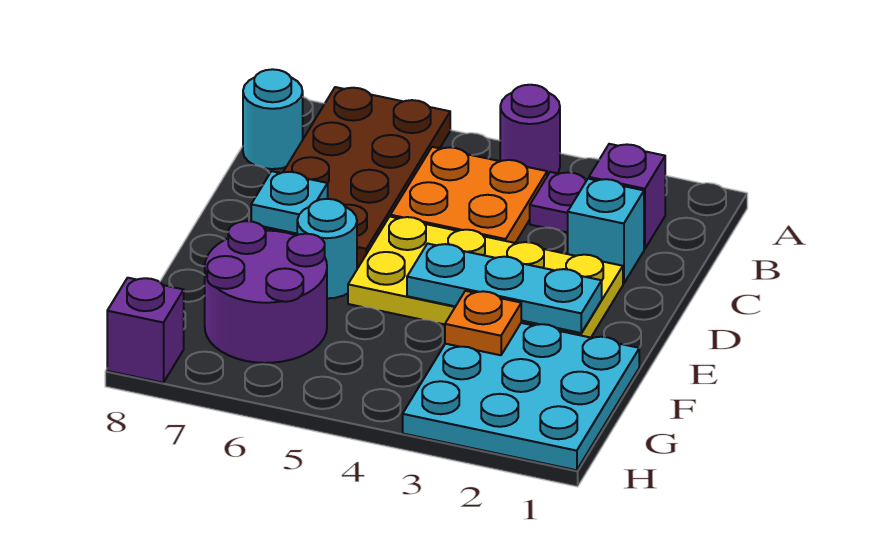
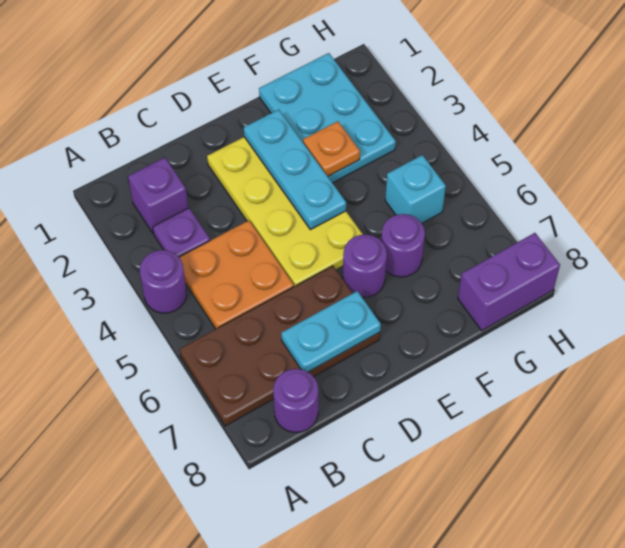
cyan round brick B8 level 1 -> purple round brick B8 level 1
cyan brick C2 level 1 -> cyan brick G5 level 1
cyan plate D7 level 2 -> cyan plate C7:D7 level 2
cyan round brick E6 level 1 -> purple round brick E6 level 1
cyan plate F1:H3 level 1 -> cyan plate F1:G3 level 1
purple round brick F6:G7 level 1 -> purple round brick F6 level 1
purple brick H8 level 1 -> purple brick G8:H8 level 1

